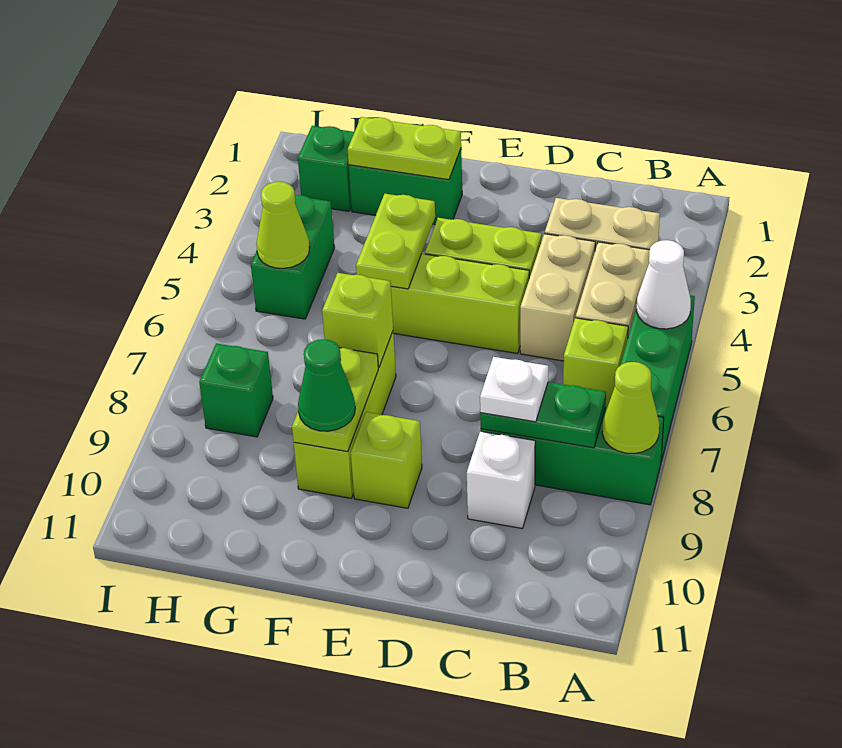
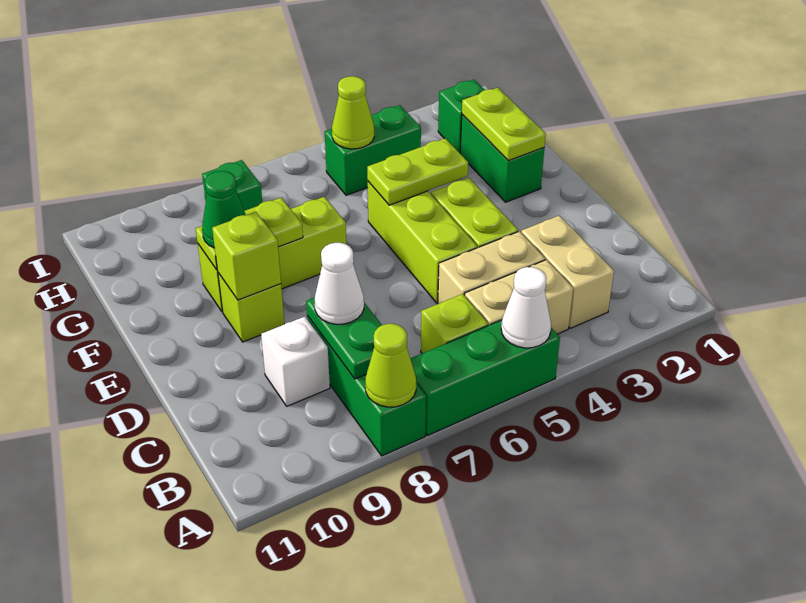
white plate C8 level 3 -> white cone C8 level 3
lime brick F7 level 2 -> lime brick E9 level 2

